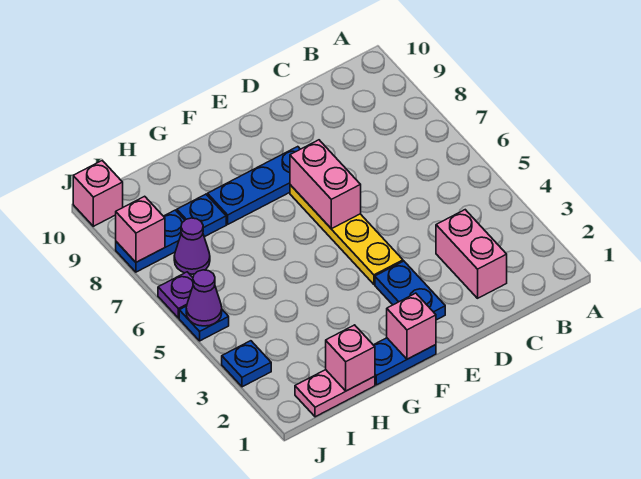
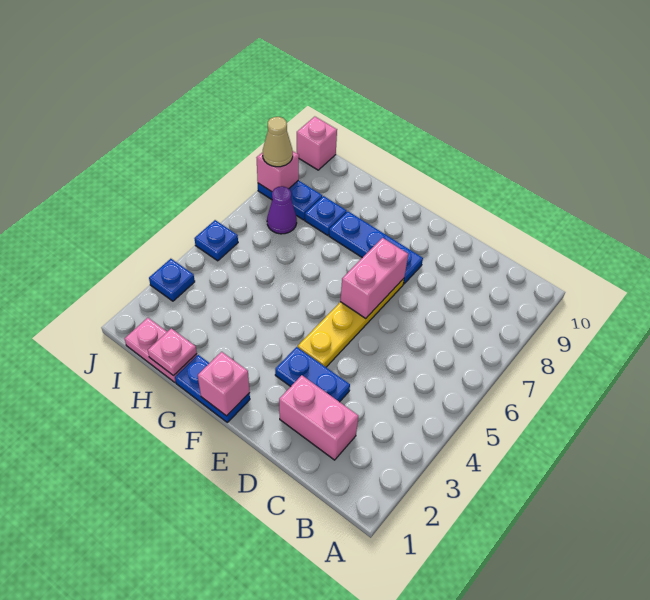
pink brick C2:C3 level 1 -> pink brick C2:D2 level 1
blue plate E2:E3 level 1 -> blue plate D3:E3 level 1
pink brick H1 level 2 -> pink plate H1 level 2
purple cone J5 level 2 -> none
purple plate J6 level 1 -> none
none -> tan cone J8 level 3

